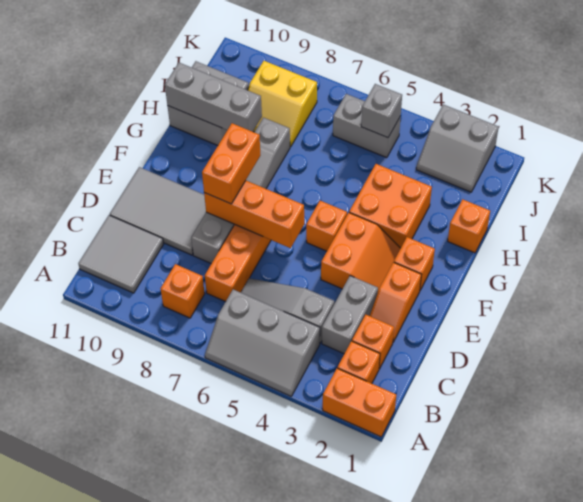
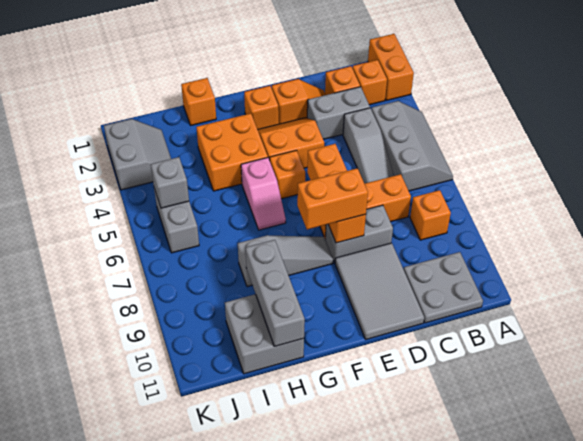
grey tile B10:C11 level 1 -> grey plate B10:C11 level 1
none -> pink slope G5:G6 level 1 top 5
yellow slope I8:J9 level 1 top J -> none

